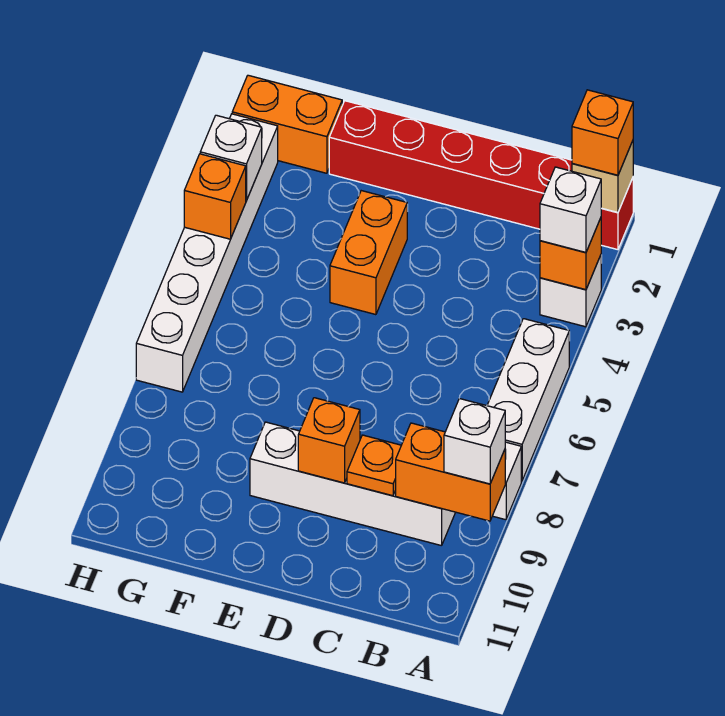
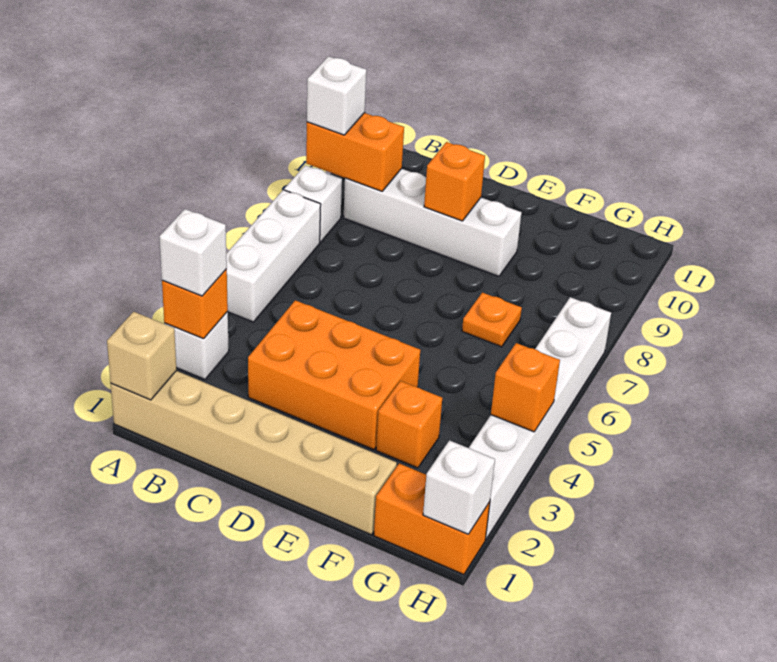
red brick A1:F1 level 1 -> tan brick A1:F1 level 1
orange brick A1 level 3 -> orange brick F3 level 1
orange plate C9 level 2 -> orange plate F7 level 1
orange brick E3:E4 level 1 -> orange brick C3:E4 level 1
white brick H3 level 2 -> white brick H1 level 2

